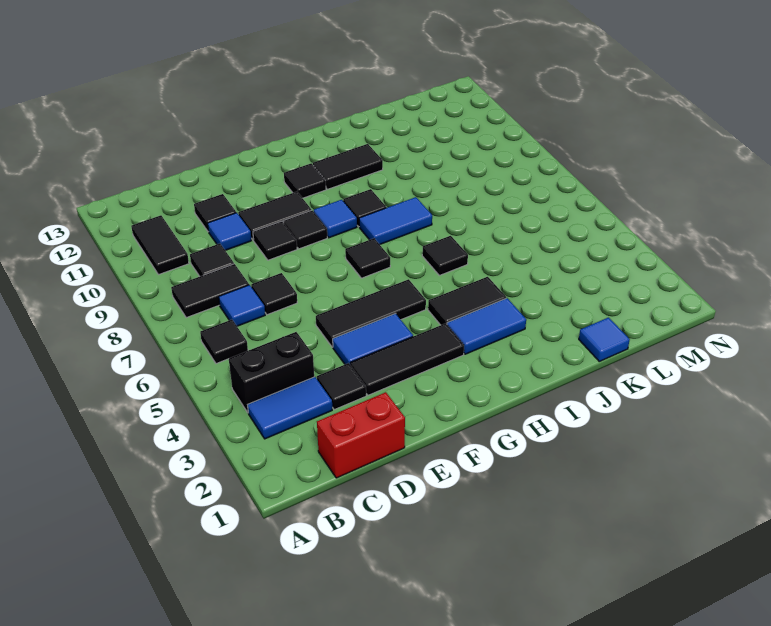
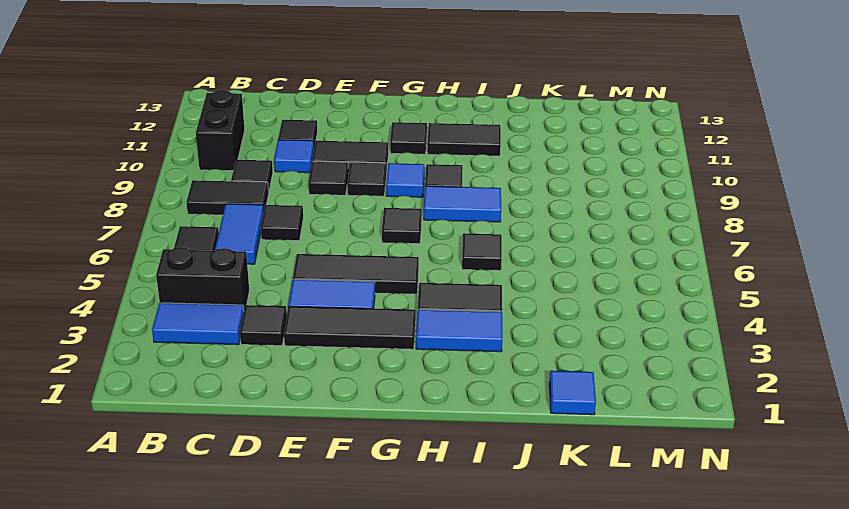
black tile B10:B11 level 1 -> black brick B10:B11 level 1
red brick C1:D1 level 1 -> none
blue tile C7 level 1 -> blue tile C6:C7 level 1

